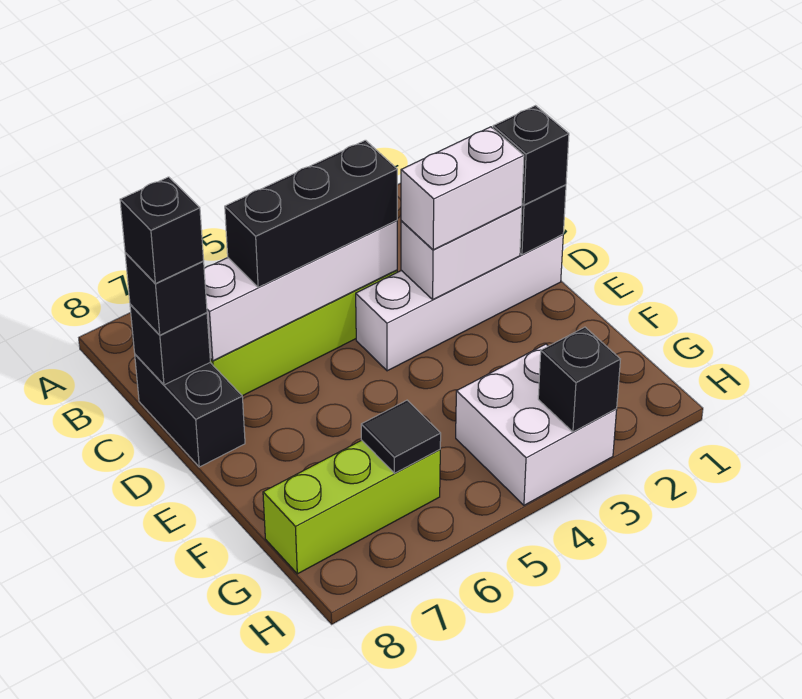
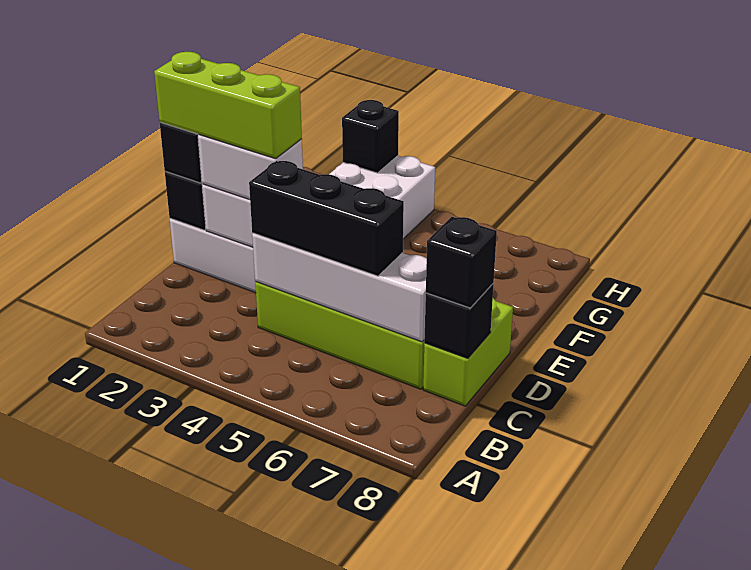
black brick C8:D8 level 1 -> lime brick C8:D8 level 1
black brick C8 level 4 -> none
lime brick G6:G8 level 1 -> lime brick D1:D3 level 4
black tile G6 level 2 -> none

